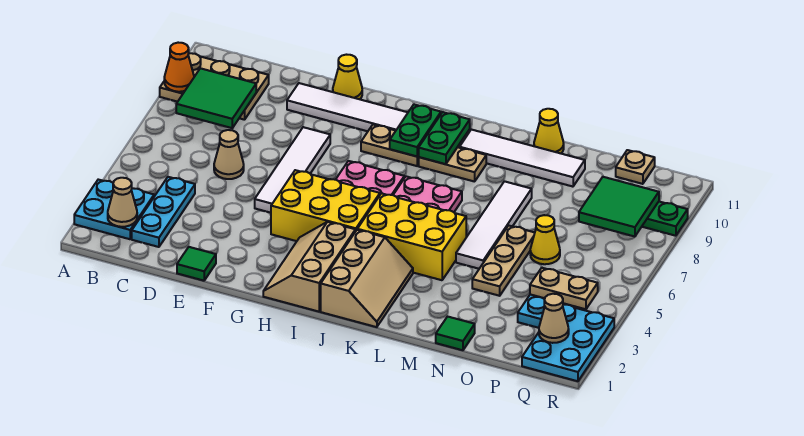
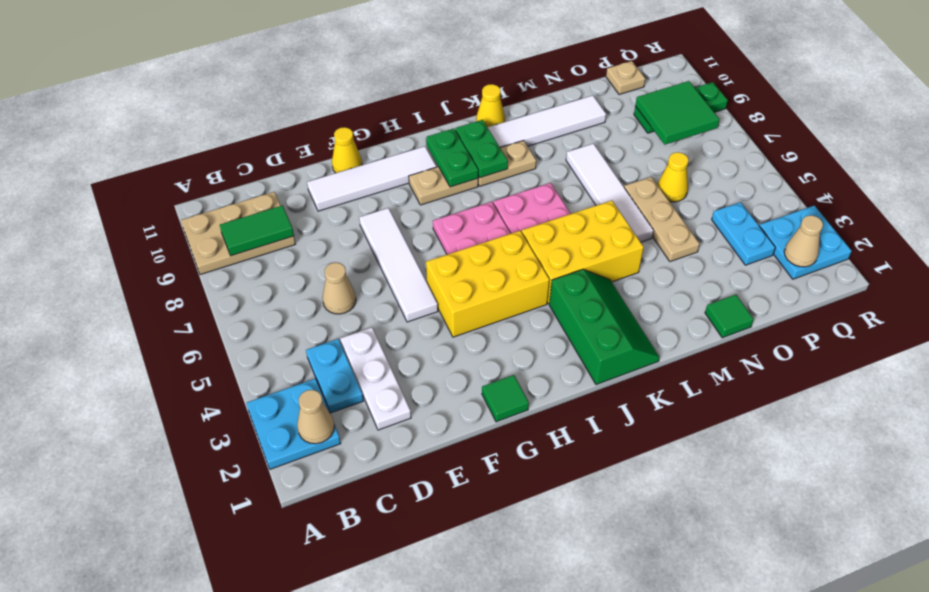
orange cone A9 level 2 -> none
green tile B8:C9 level 2 -> green tile B9:C9 level 2
cyan plate C2:C4 level 1 -> cyan plate C3:C4 level 1
none -> white plate D2:D4 level 1
green tile E1 level 1 -> green tile G1 level 1
tan slope H1:I3 level 1 top I -> none
tan slope J1:K3 level 1 top J -> green slope J1:K3 level 1 top J
yellow cone M11 level 1 -> yellow cone K11 level 1
tan plate P4:Q4 level 2 -> none
cyan plate Q1:R3 level 1 -> cyan plate Q2:R3 level 1

